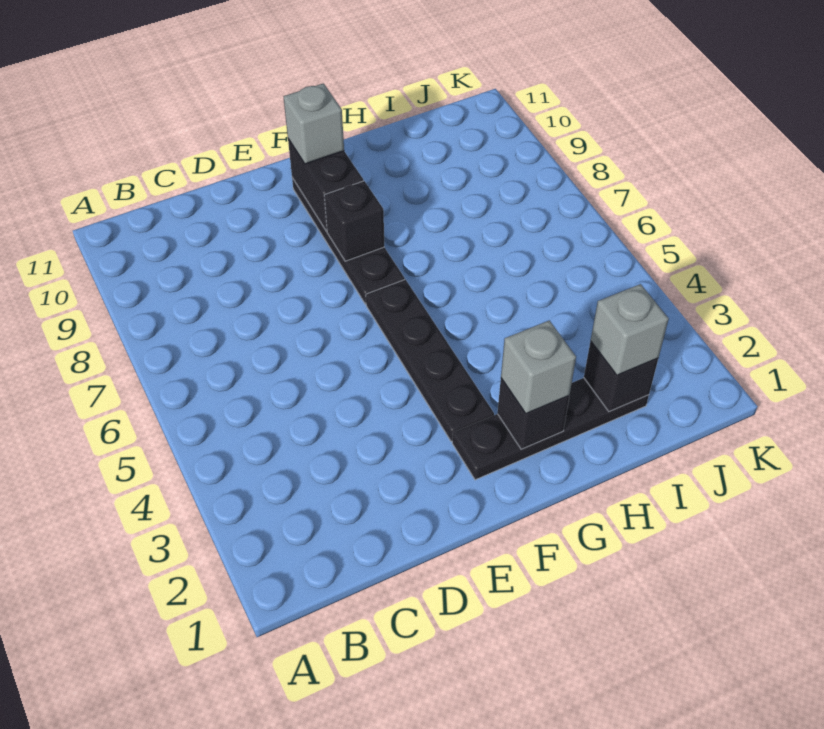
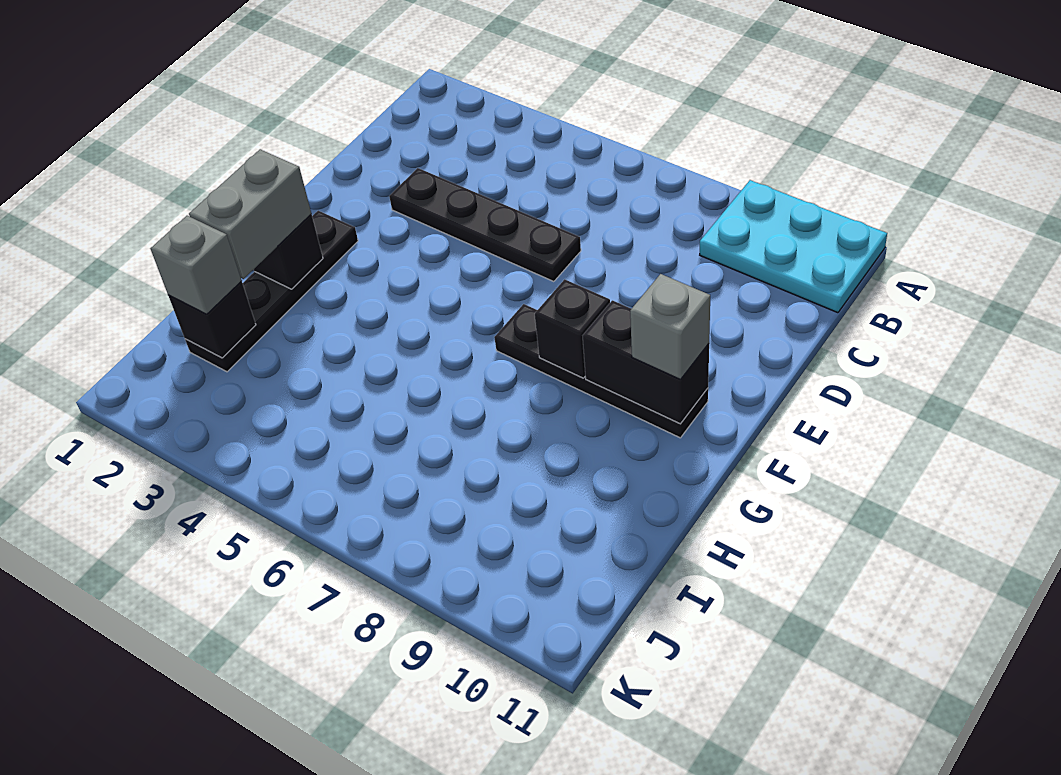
none -> cyan plate A9:B11 level 1
black plate F3:F6 level 1 -> black plate D3:D6 level 1
grey brick G2 level 3 -> grey brick G2:H2 level 3

